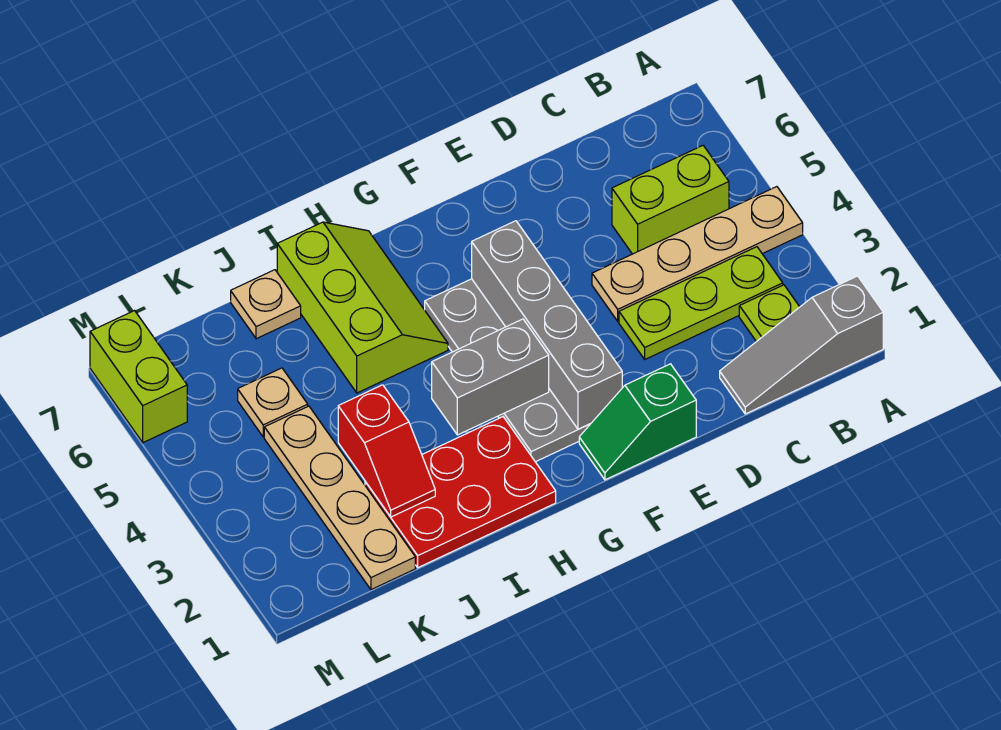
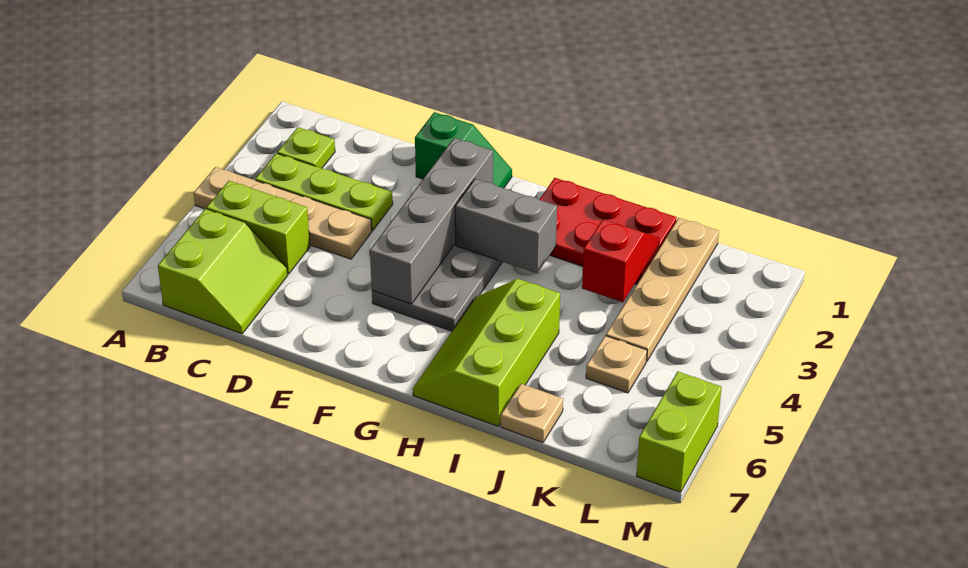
grey slope A1:C1 level 1 top A -> none
none -> lime slope B6:C7 level 1 top B

